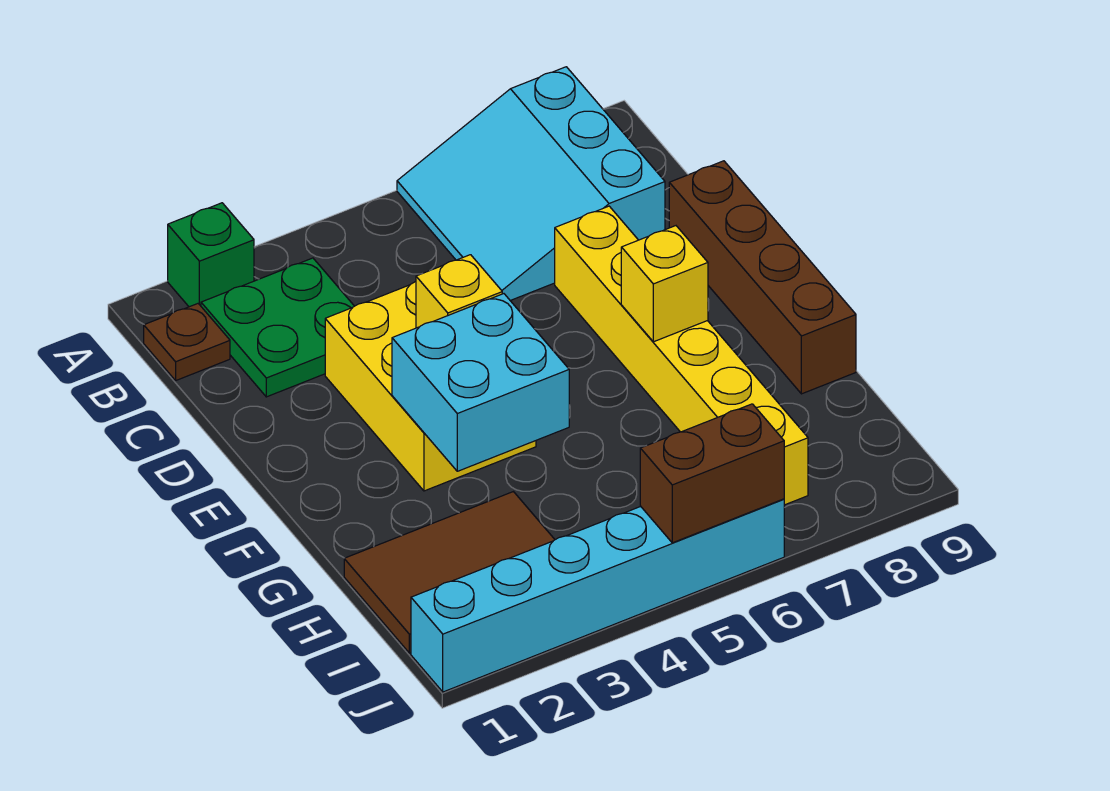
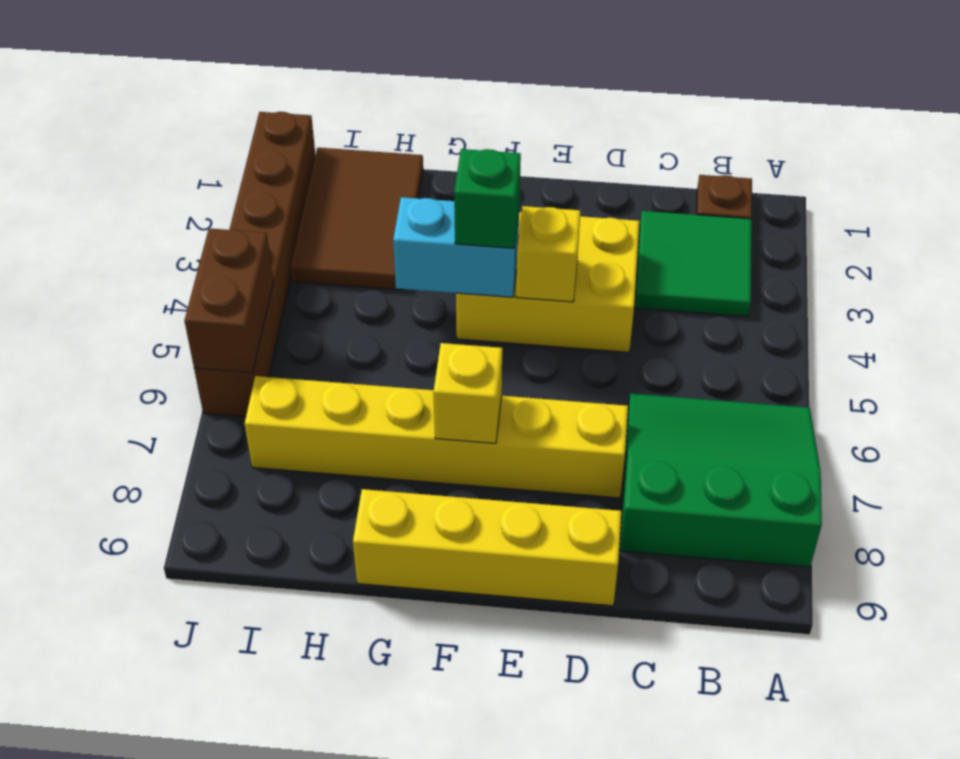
green brick A2 level 1 -> green brick F4 level 3
cyan slope A6:C8 level 1 top 8 -> green slope A6:C8 level 1 top 8
green plate B2:C3 level 1 -> green tile B2:C3 level 1
brown brick D9:G9 level 1 -> yellow brick D9:G9 level 1
cyan brick F3:G4 level 2 -> cyan brick F4:G4 level 2
cyan brick J1:J6 level 1 -> brown brick J1:J6 level 1

